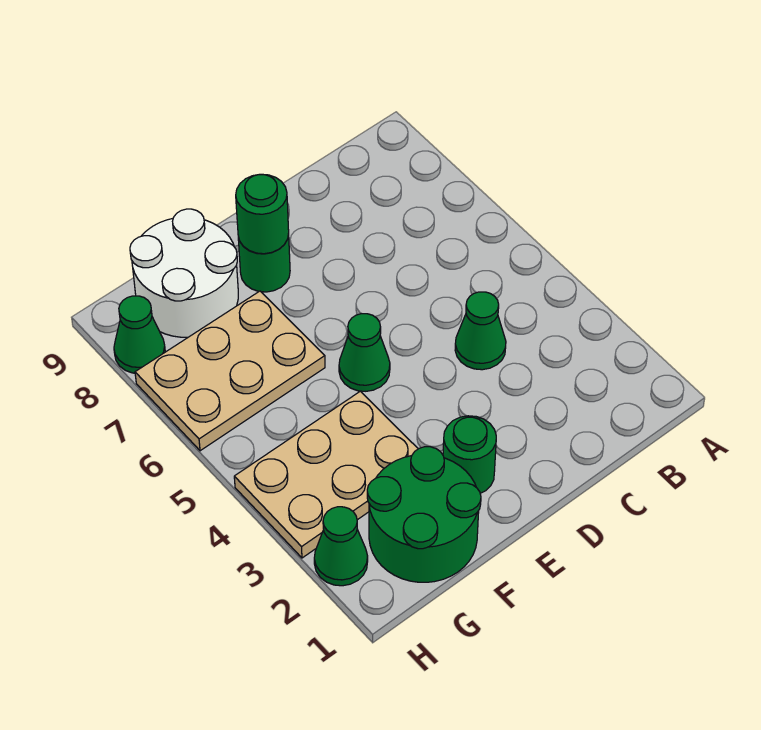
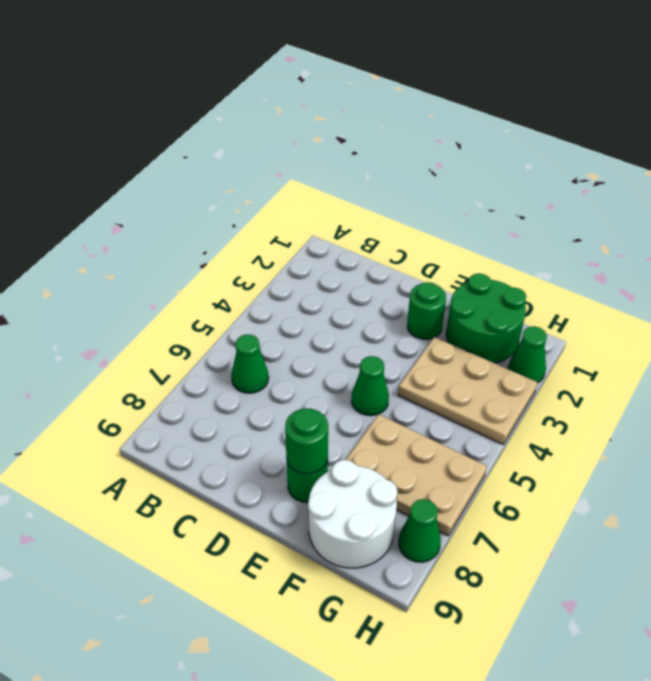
green cone C4 level 1 -> green cone B6 level 1

